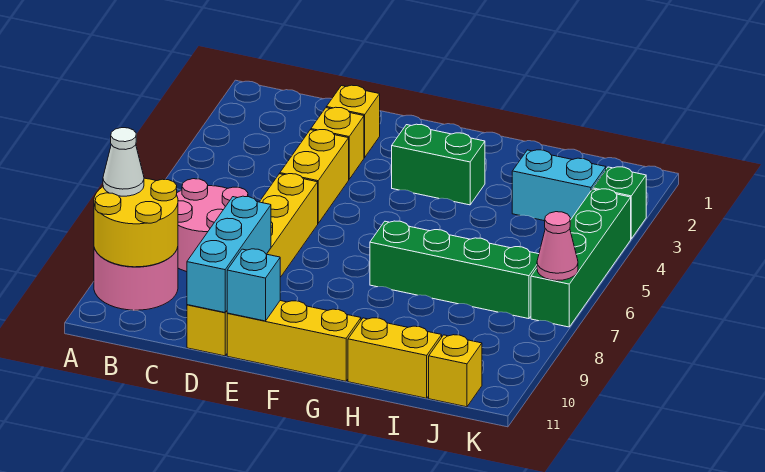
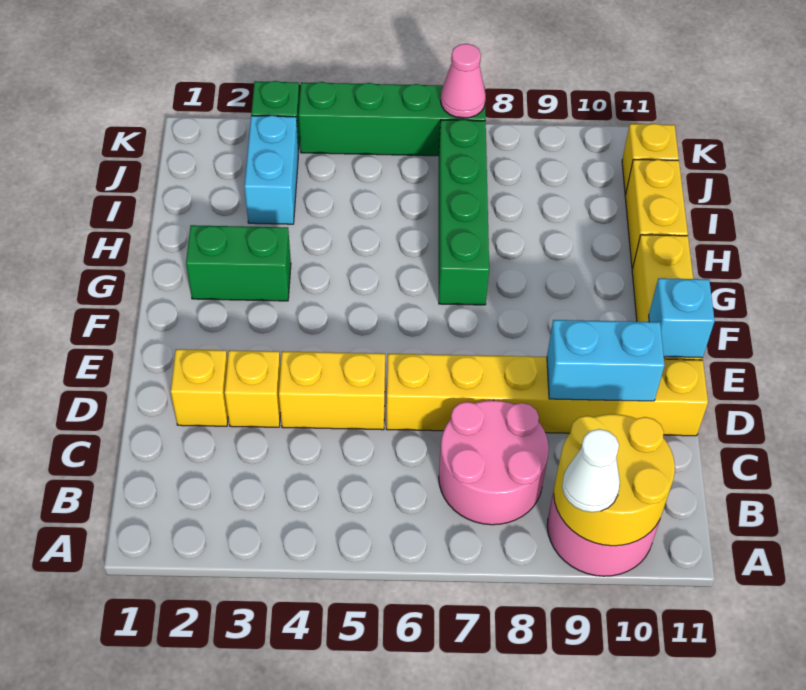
cyan brick D9:D11 level 2 -> cyan brick D9:D10 level 2
green brick F3:G3 level 1 -> green brick G2:G3 level 1

